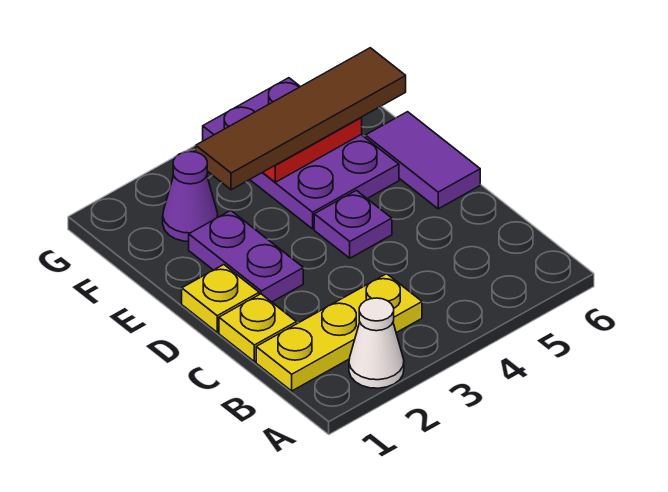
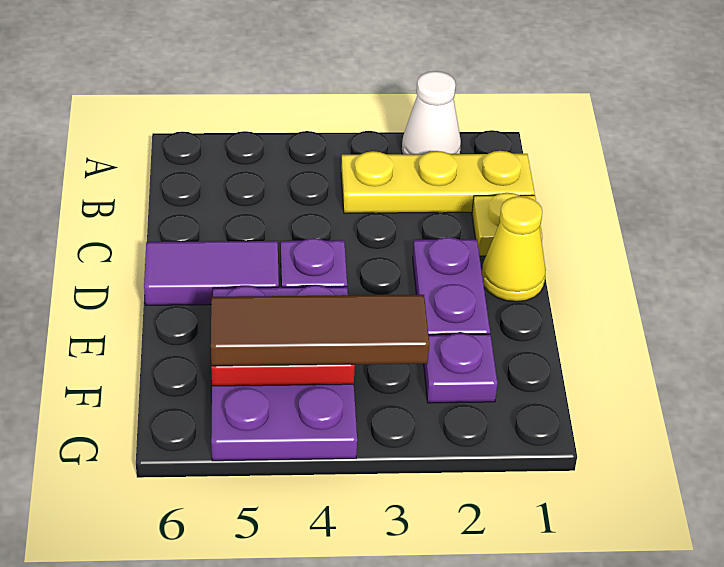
yellow plate D1 level 1 -> yellow cone D1 level 1
purple tile D6:E6 level 1 -> purple tile D5:D6 level 1
purple cone F2 level 1 -> purple plate F2 level 1
brown tile F3:F6 level 3 -> brown tile F3:F5 level 3

